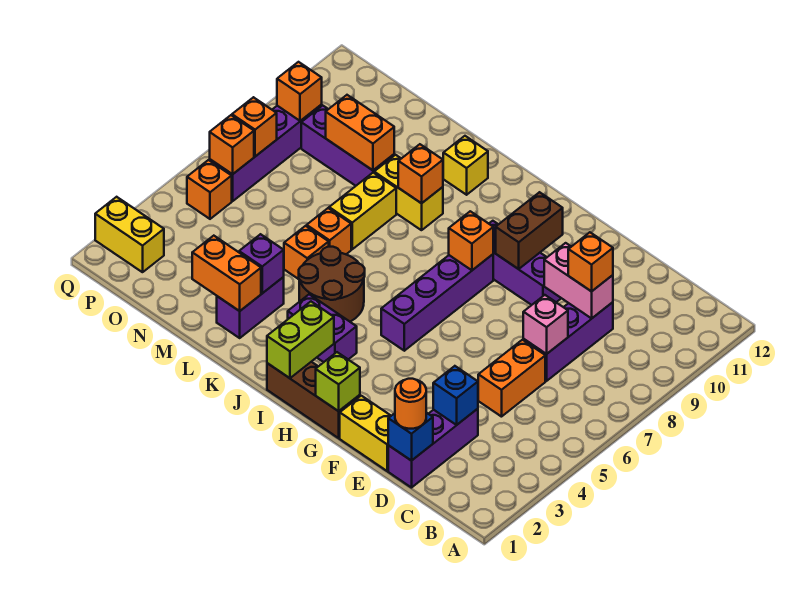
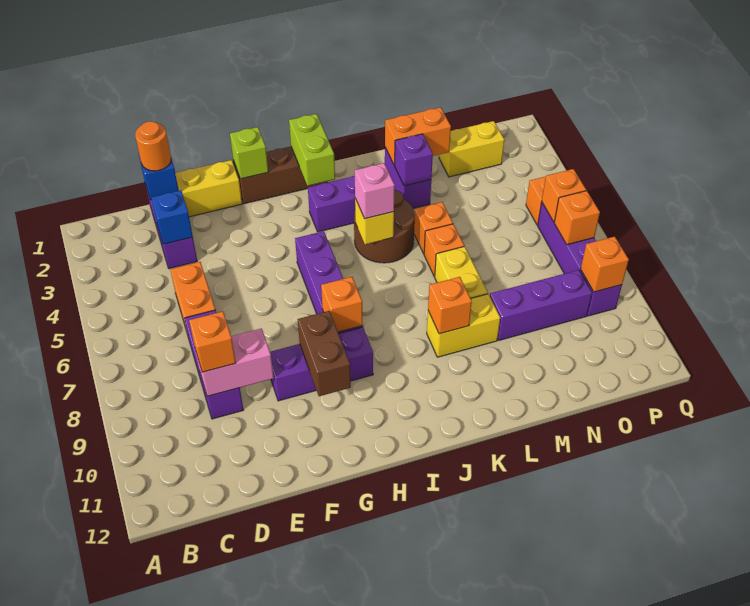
pink brick D7 level 2 -> pink brick J5 level 3
yellow brick K11 level 1 -> yellow brick J5 level 2
orange brick M9:N9 level 2 -> none
yellow brick P2:Q2 level 1 -> yellow brick N2:O2 level 1

